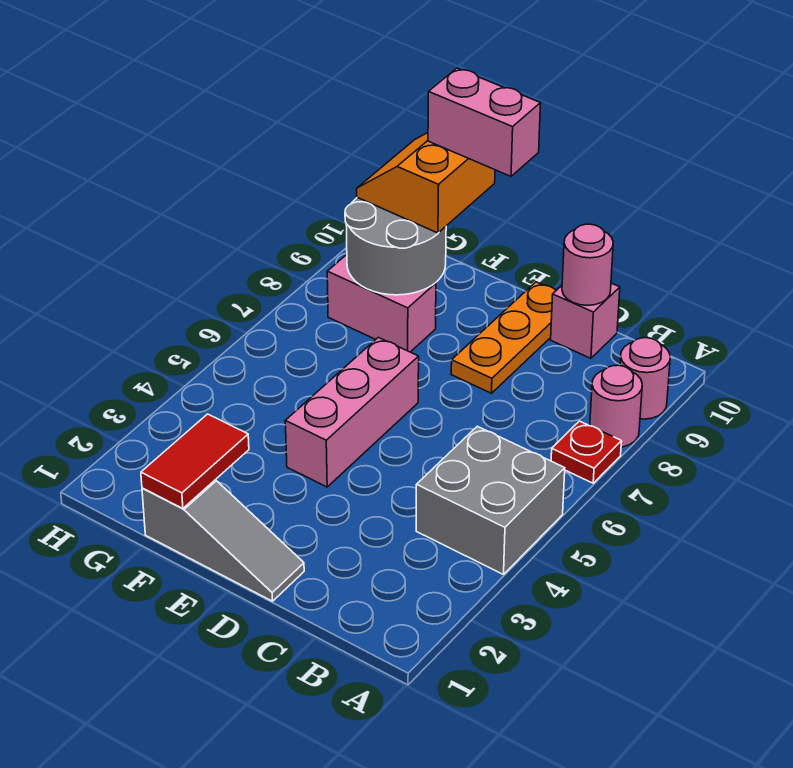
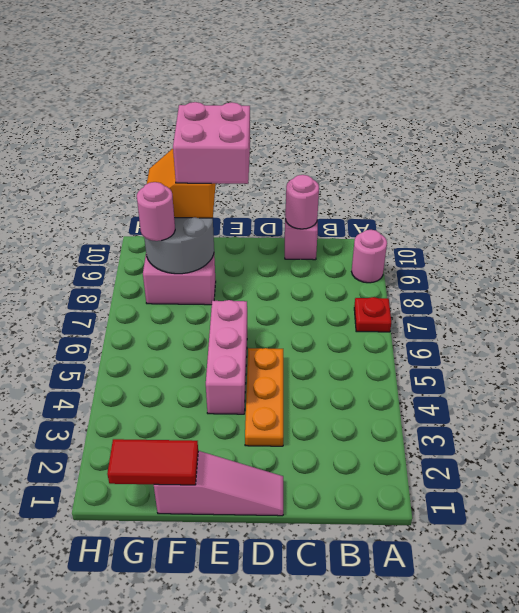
grey brick A4:B5 level 1 -> none
pink round brick A8 level 1 -> pink round brick G8 level 3
grey slope D1:F1 level 1 top F -> pink slope D1:F1 level 1 top F
orange plate D8:D10 level 1 -> orange plate D3:D5 level 1
pink brick E10:F10 level 4 -> pink brick E9:F10 level 4
red tile F1:F2 level 2 -> red tile F1:G1 level 2

